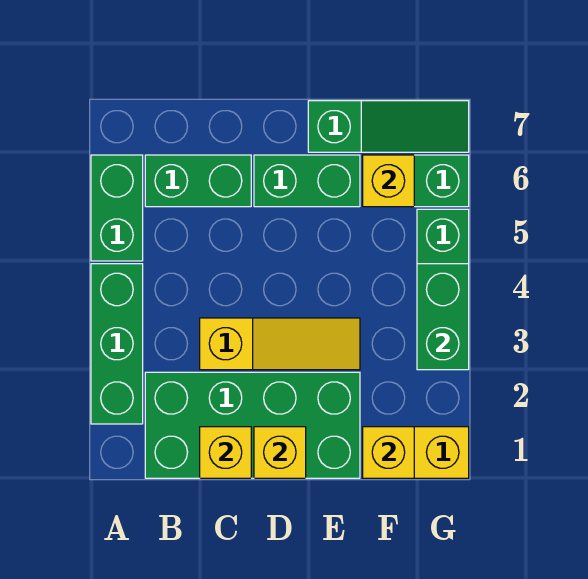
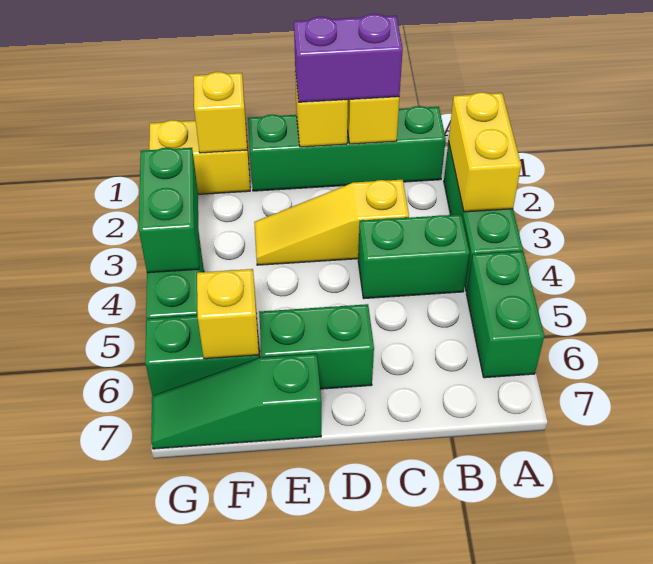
none -> yellow brick A2:A3 level 2
green brick B1:E2 level 1 -> green brick B1:E1 level 1
green brick B6:C6 level 1 -> green brick B4:C4 level 1
none -> purple brick C1:D1 level 3

